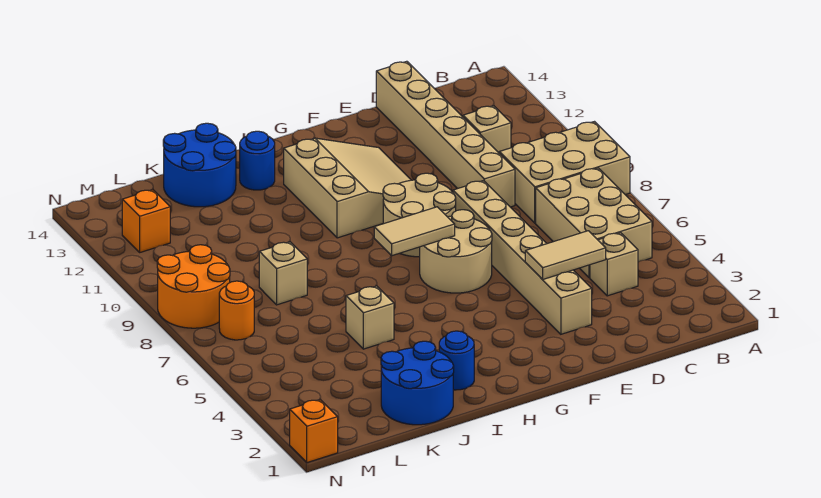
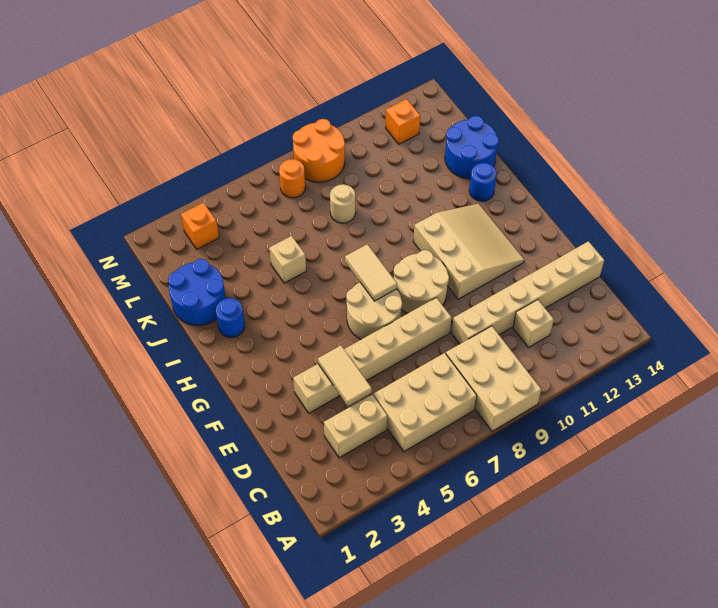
tan brick C4 level 1 -> tan brick C3:C4 level 1
tan slope F10:H12 level 1 top H -> tan slope F10:H12 level 1 top 10
tan brick K8 level 1 -> tan round brick K8 level 1
orange brick N1 level 1 -> orange brick M3 level 1

